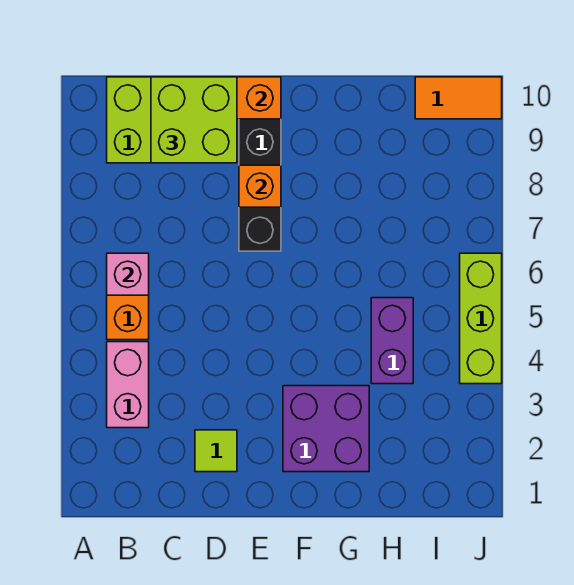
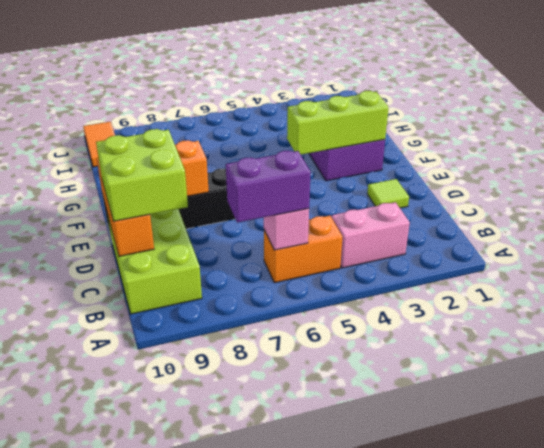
purple brick H4:H5 level 1 -> purple brick B6:B7 level 3
lime brick J4:J6 level 1 -> lime brick F2:F4 level 2

